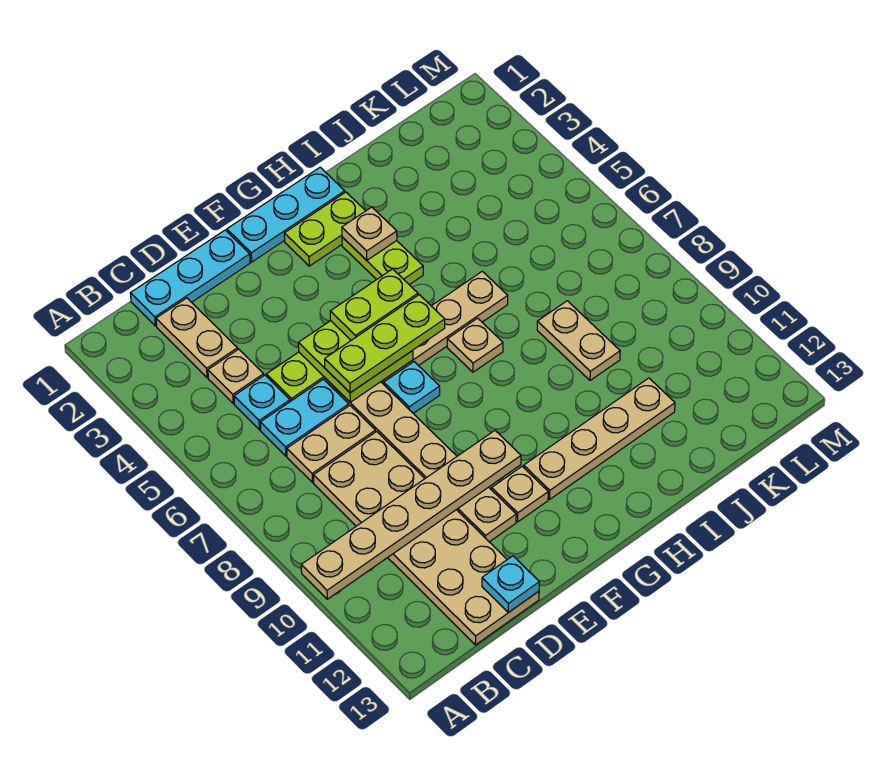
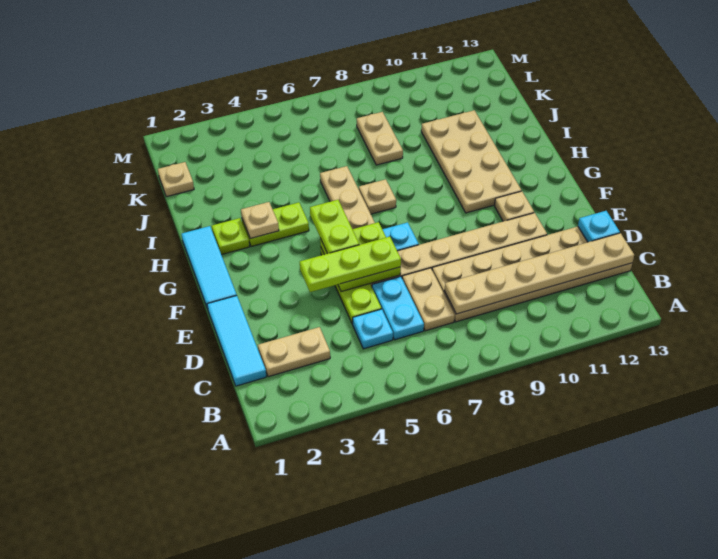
tan plate A10:F10 level 2 -> tan plate C8:C13 level 2
cyan plate C1:E1 level 1 -> cyan tile C1:E1 level 1
tan plate C4 level 1 -> tan plate K1 level 1
lime plate E6:G6 level 3 -> lime plate E4:E6 level 3
cyan plate F1:H1 level 1 -> cyan tile F1:H1 level 1
lime plate G2:H2 level 1 -> lime plate H2 level 1
tan plate G11:J11 level 1 -> tan plate G10:J11 level 1
tan plate J8:J9 level 1 -> tan plate J8:K8 level 1

